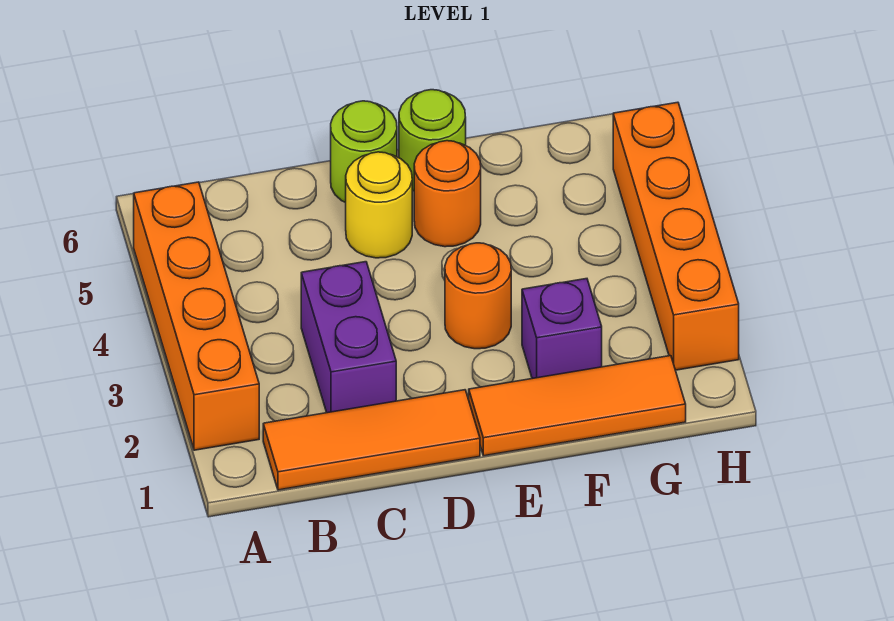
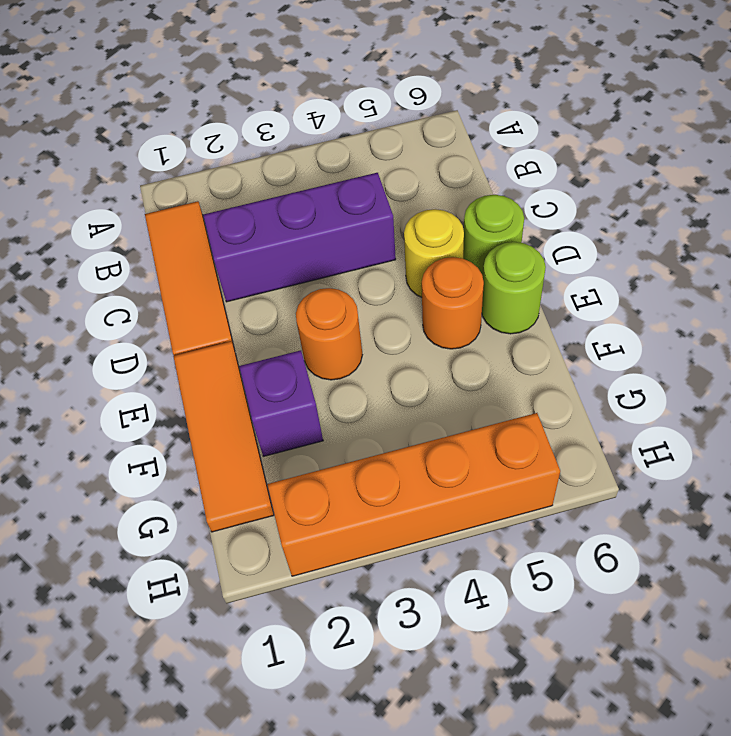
orange brick A2:A5 level 1 -> none
purple brick C2:C3 level 1 -> purple brick C2:C4 level 1

